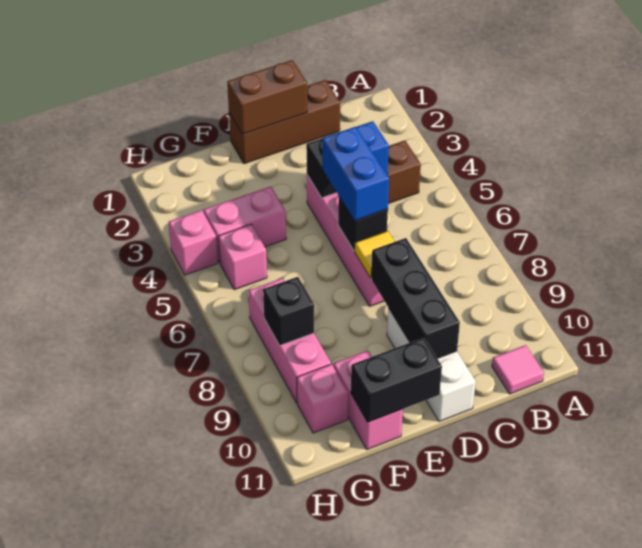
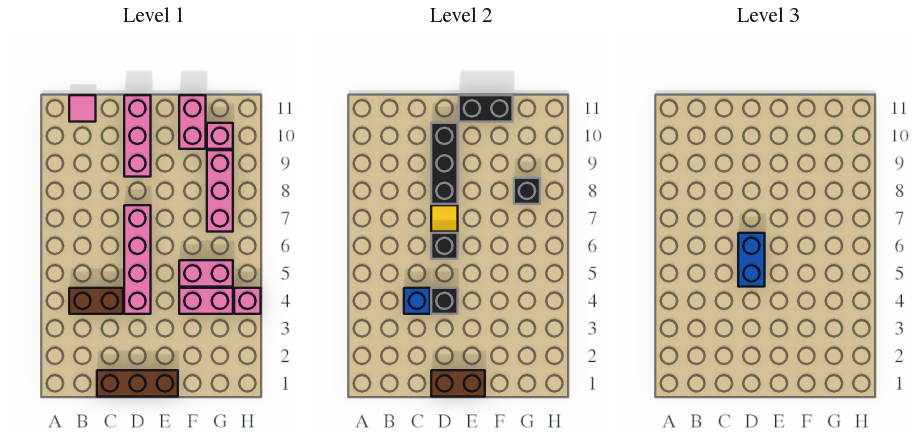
white brick D9:D11 level 1 -> pink brick D9:D11 level 1
pink brick G5 level 1 -> pink brick F5:G5 level 1

